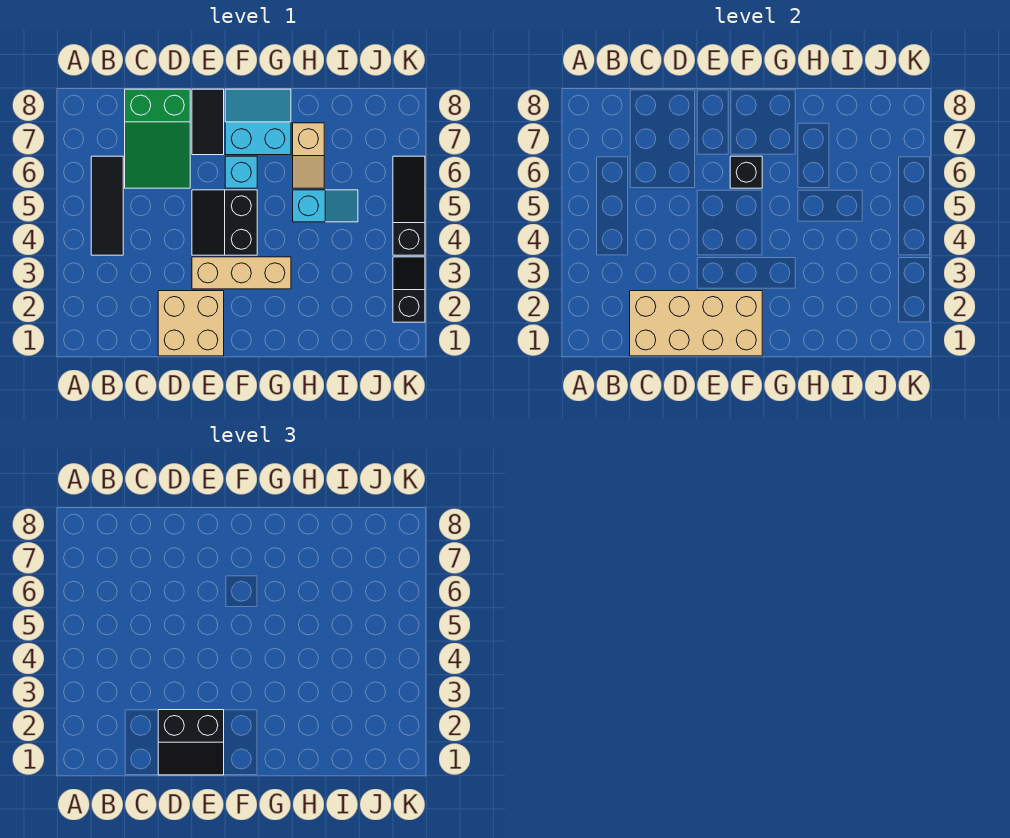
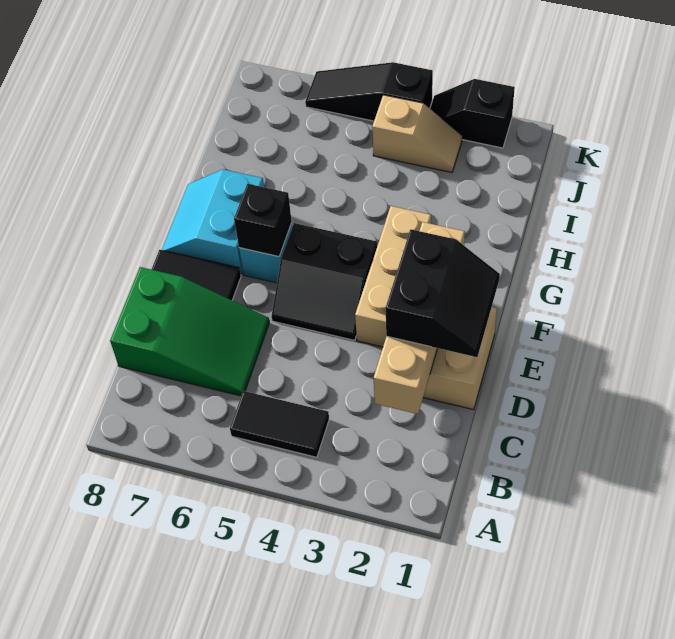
black tile B4:B6 level 1 -> black tile B4:B5 level 1
tan brick C1:F2 level 2 -> tan brick C2:F2 level 2
cyan slope H5:I5 level 1 top H -> none
tan slope H6:H7 level 1 top 7 -> tan slope J3:J4 level 1 top 4

